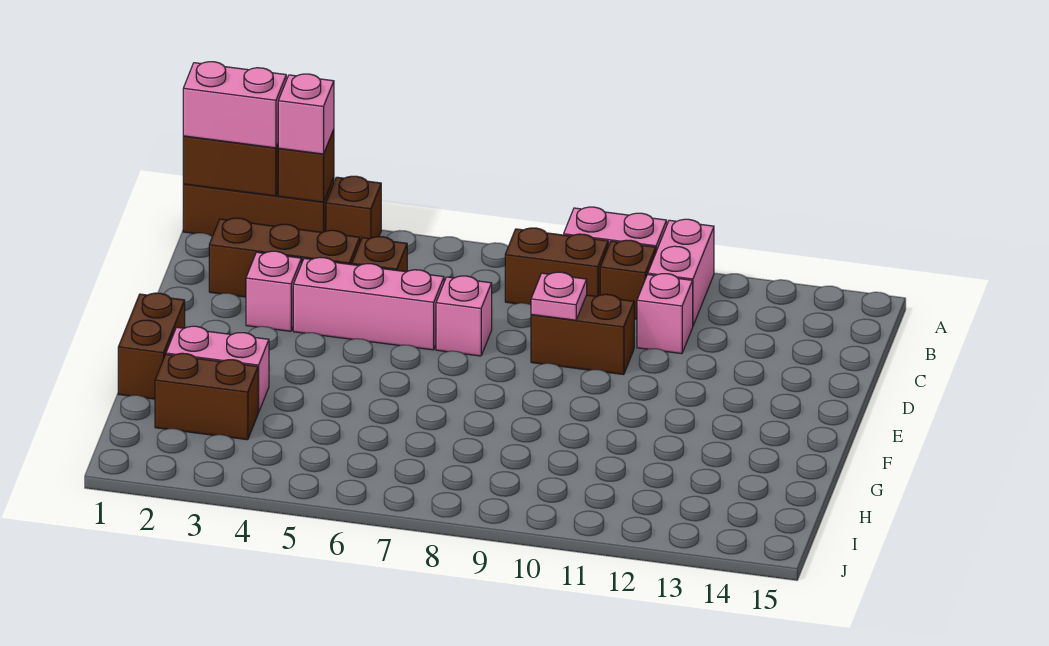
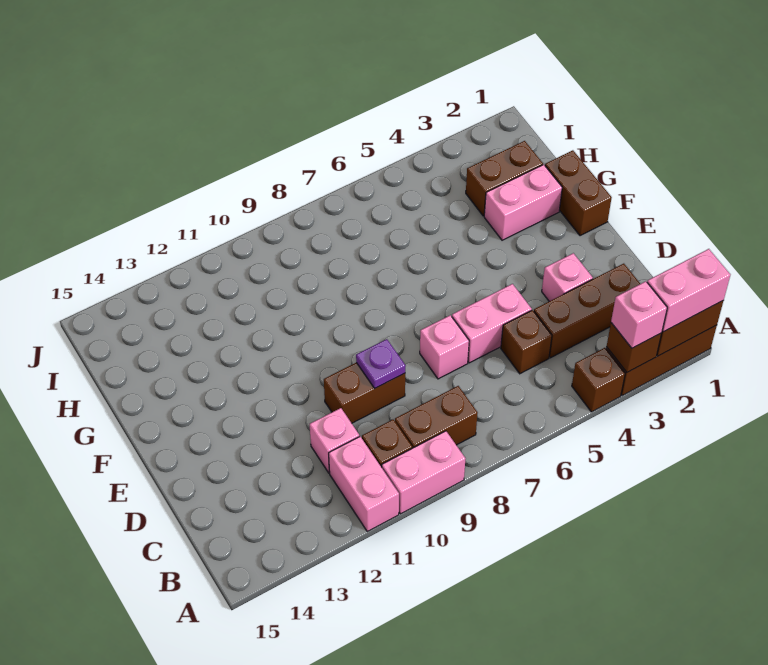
pink brick D4:D6 level 1 -> pink brick D5:D6 level 1
pink plate D9 level 2 -> purple plate D9 level 2

